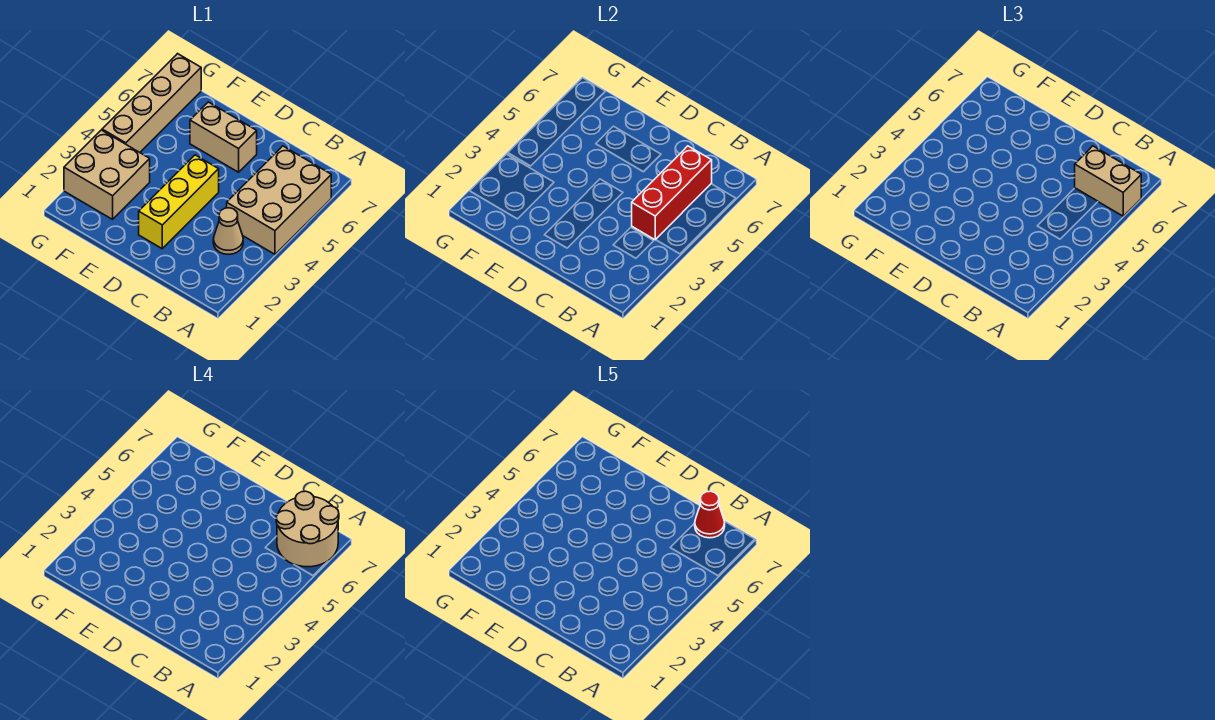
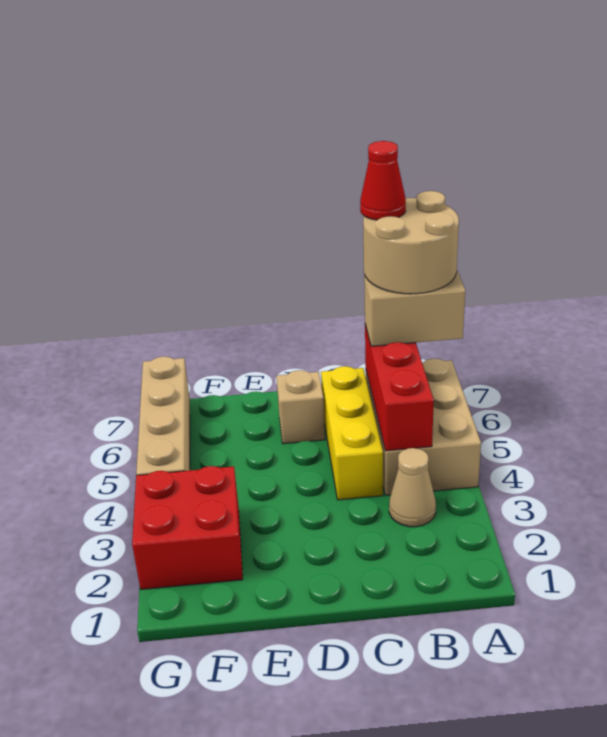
yellow brick D2:D4 level 1 -> yellow brick C4:C6 level 1
tan brick D6:E6 level 1 -> tan brick D6 level 1
tan brick F2:G3 level 1 -> red brick F2:G3 level 1

